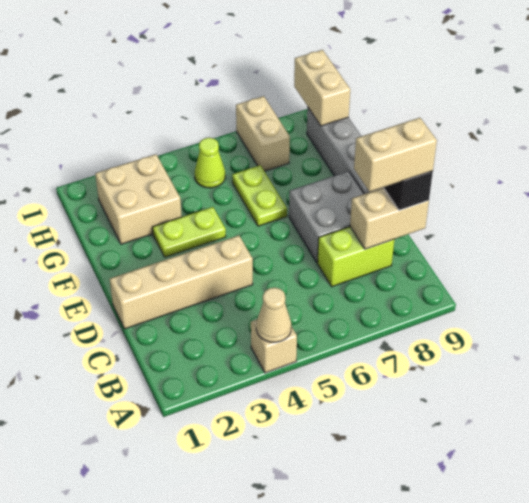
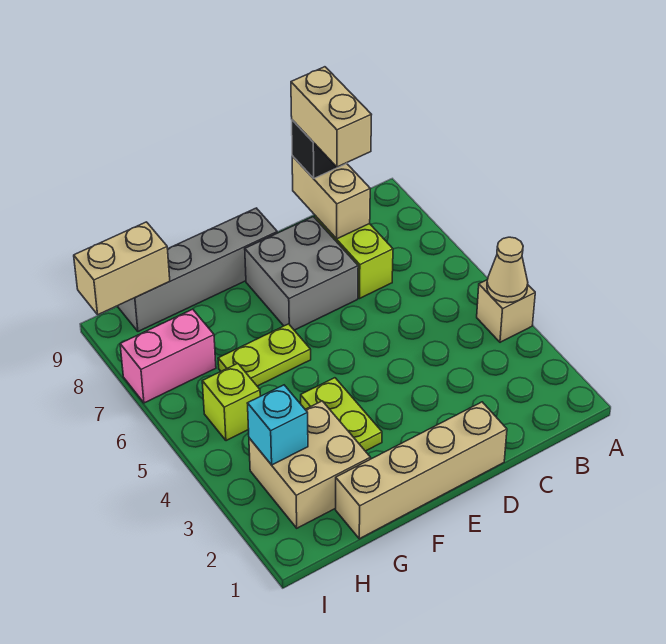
tan brick D1:D4 level 1 -> tan brick D1:G1 level 1
none -> cyan brick H3 level 2
lime cone H5 level 1 -> lime brick H5 level 1
tan brick H7:I7 level 1 -> pink brick H7:I7 level 1

